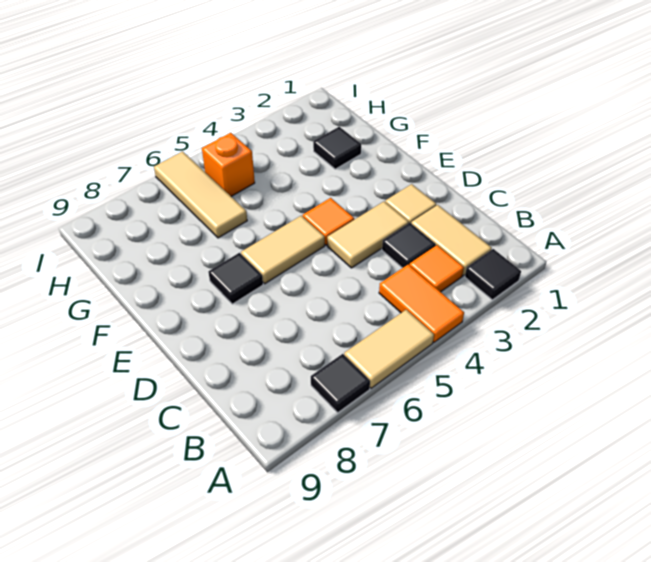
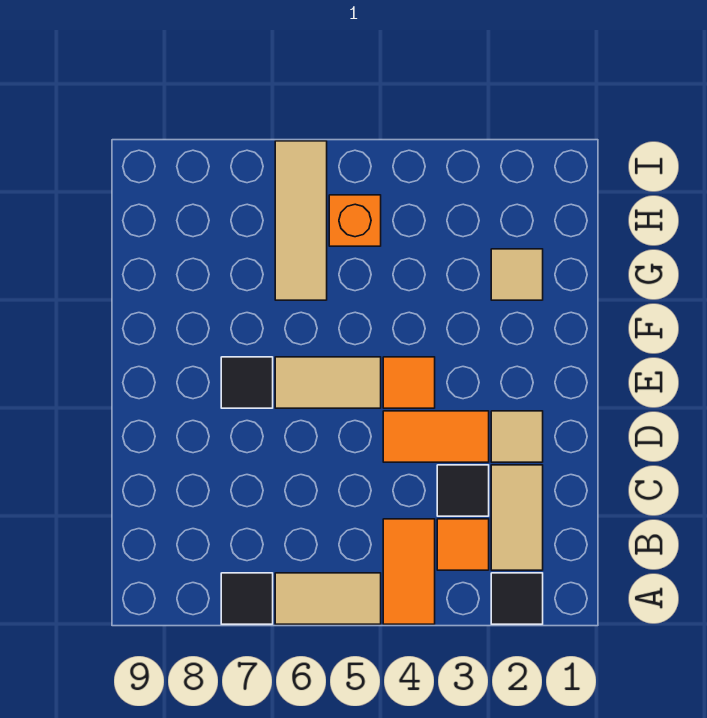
tan tile D3:D4 level 1 -> orange tile D3:D4 level 1
black tile G2 level 1 -> tan tile G2 level 1

